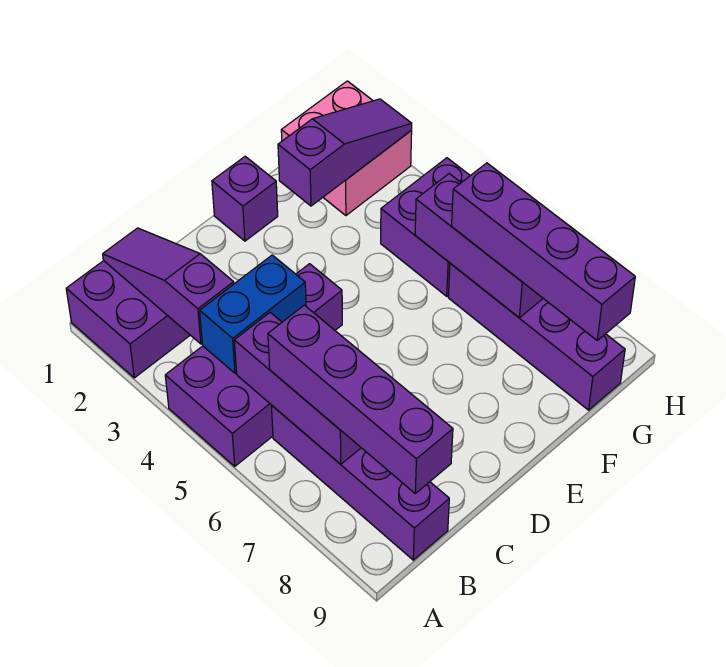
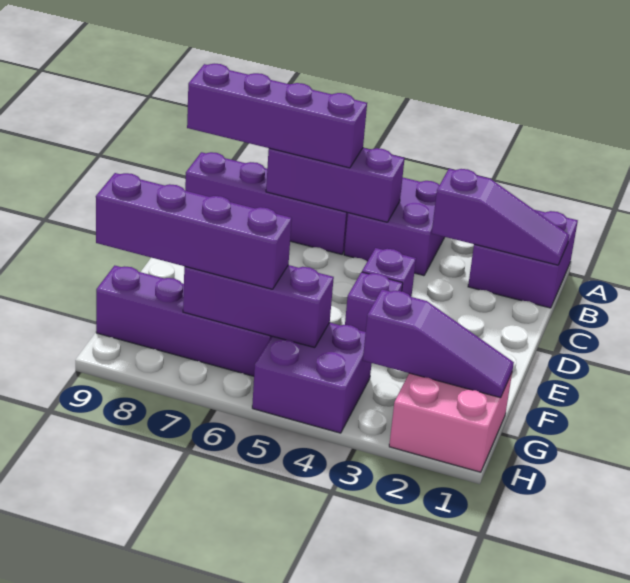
blue brick B4:C4 level 2 -> none
purple brick E1 level 1 -> purple brick E4 level 1
purple slope F2:H2 level 2 top F -> purple slope G1:G3 level 2 top 3

